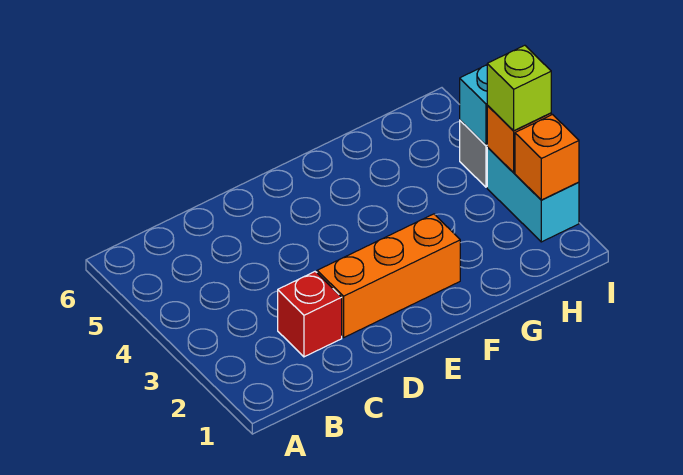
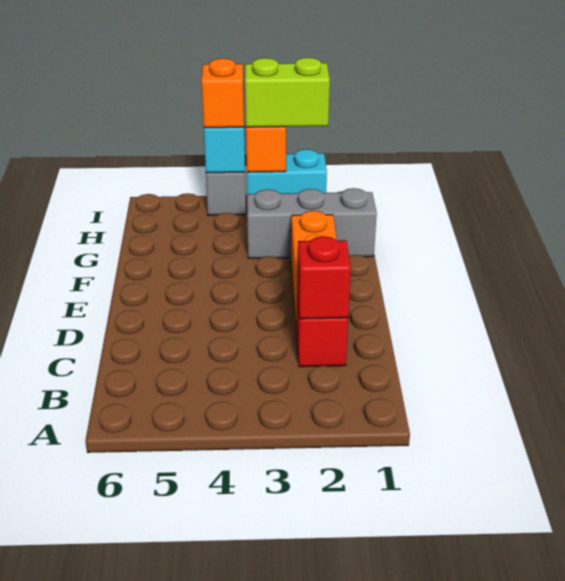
none -> red brick C2 level 2
none -> grey brick G1:G3 level 1
orange brick I2 level 2 -> orange brick I4 level 3
lime brick I3 level 3 -> lime brick I2:I3 level 3

